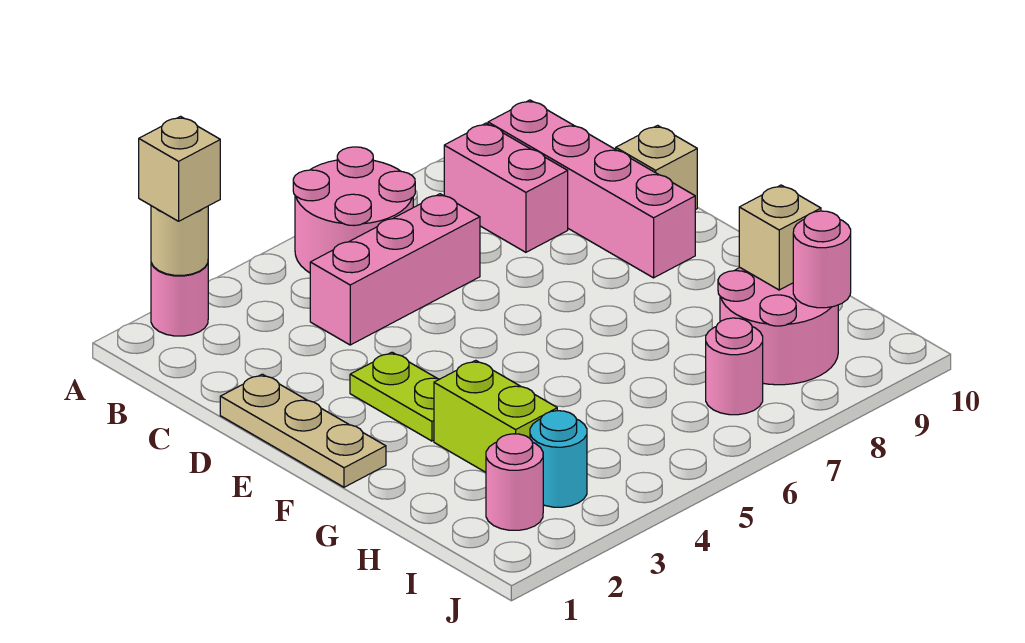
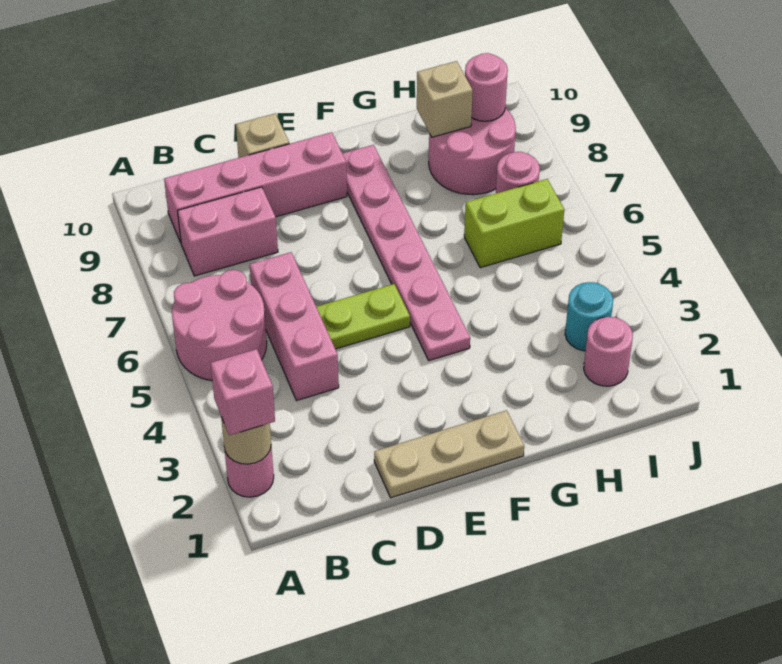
tan brick A2 level 3 -> pink brick A2 level 3
lime plate E3:F3 level 1 -> lime plate D5:E5 level 1
none -> pink plate F4:F9 level 1
lime brick G3:H3 level 1 -> lime brick H6:I6 level 1

